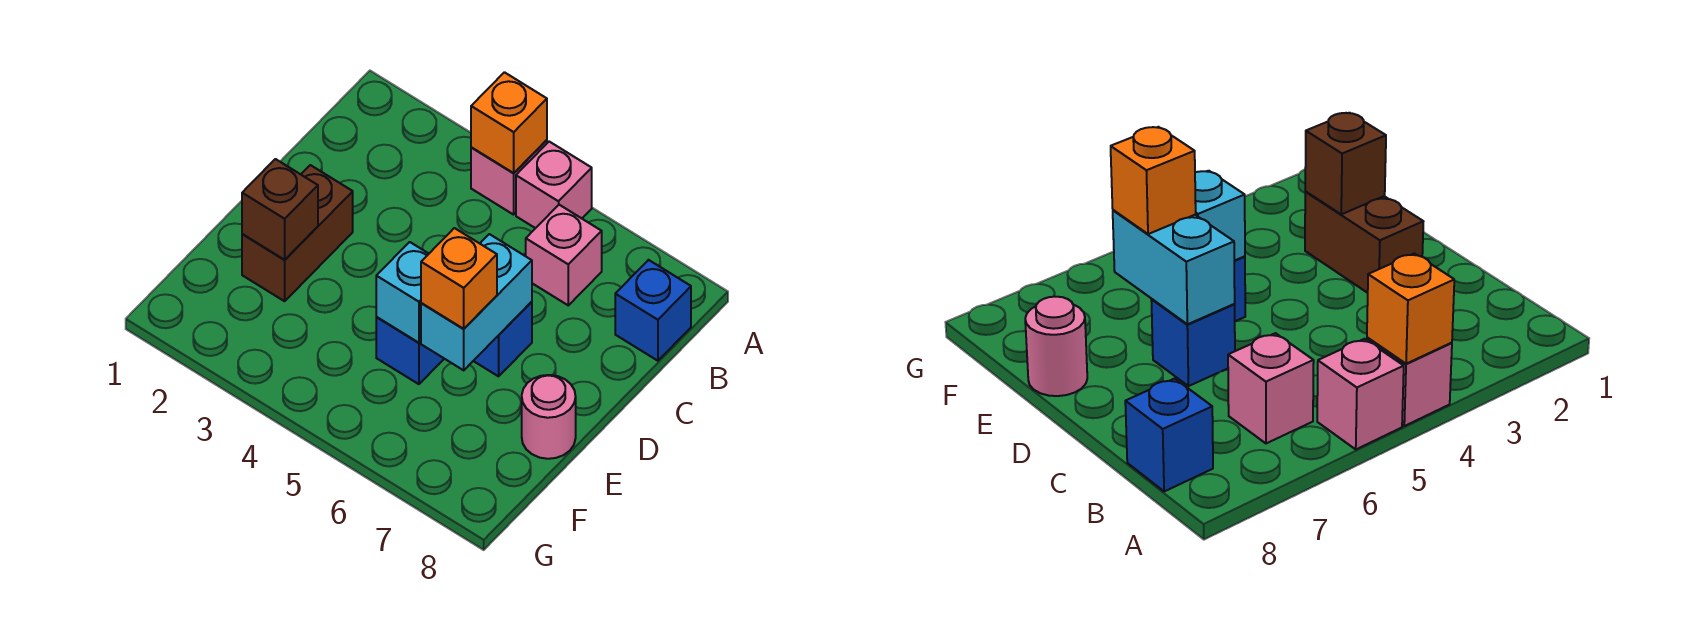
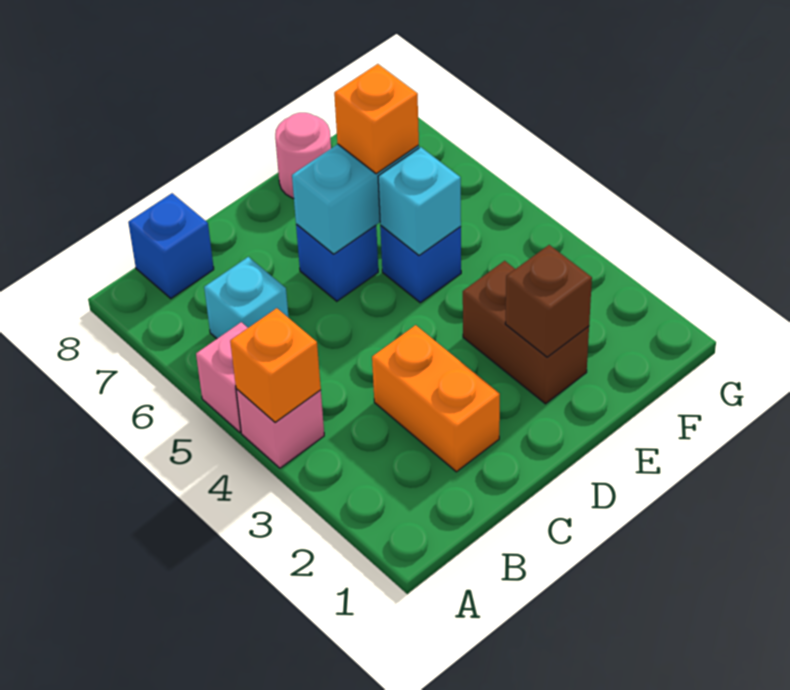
pink brick B6 level 1 -> cyan brick B6 level 1
none -> orange brick C2:C3 level 1
brown brick D2:E2 level 1 -> brown brick E2:E3 level 1

